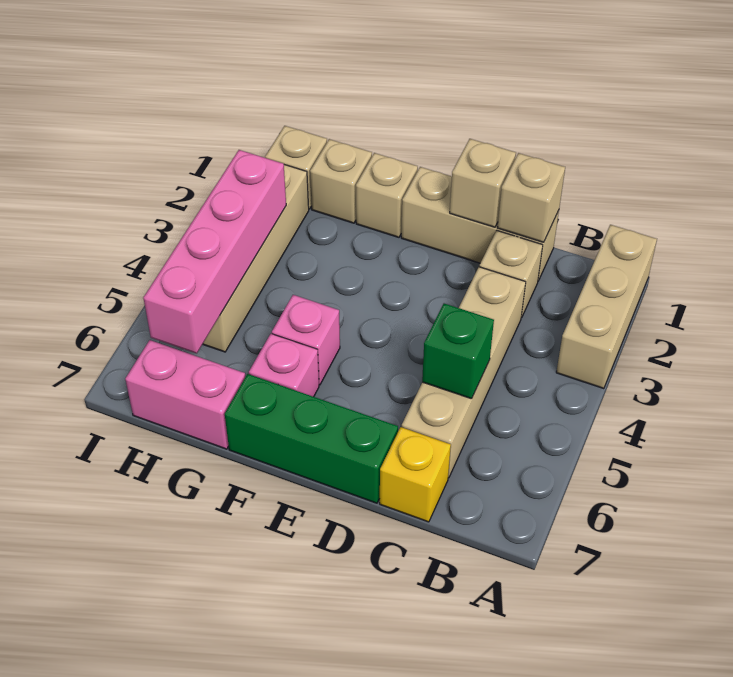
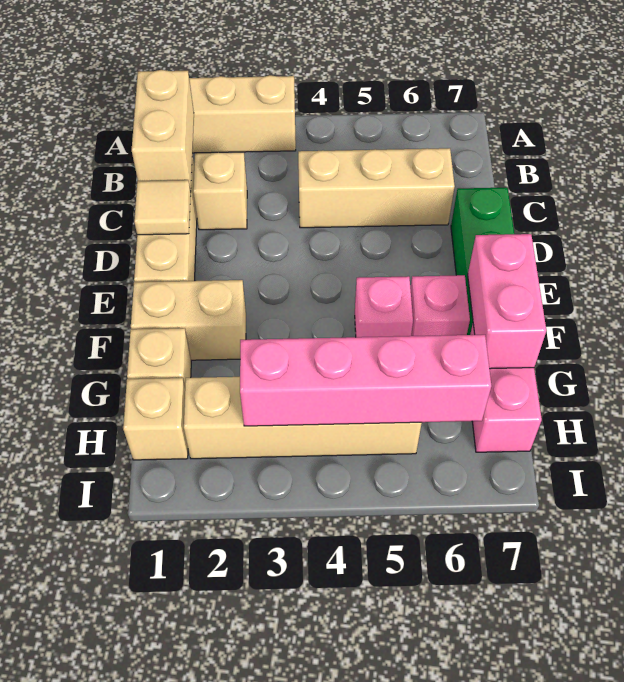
tan brick C1 level 2 -> tan brick B1:C1 level 2
tan brick C3:C6 level 1 -> tan brick C4:C6 level 1
green brick C5 level 2 -> none
yellow brick C7 level 1 -> none
tan brick D1 level 2 -> tan tile D1 level 2
tan brick F1 level 1 -> tan brick F1:F2 level 1
none -> pink brick F7:G7 level 2

